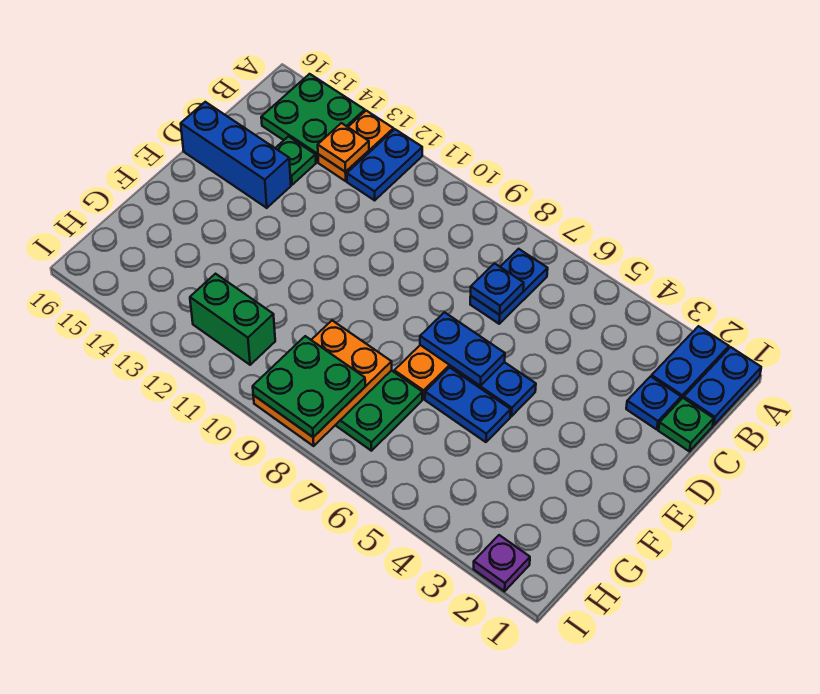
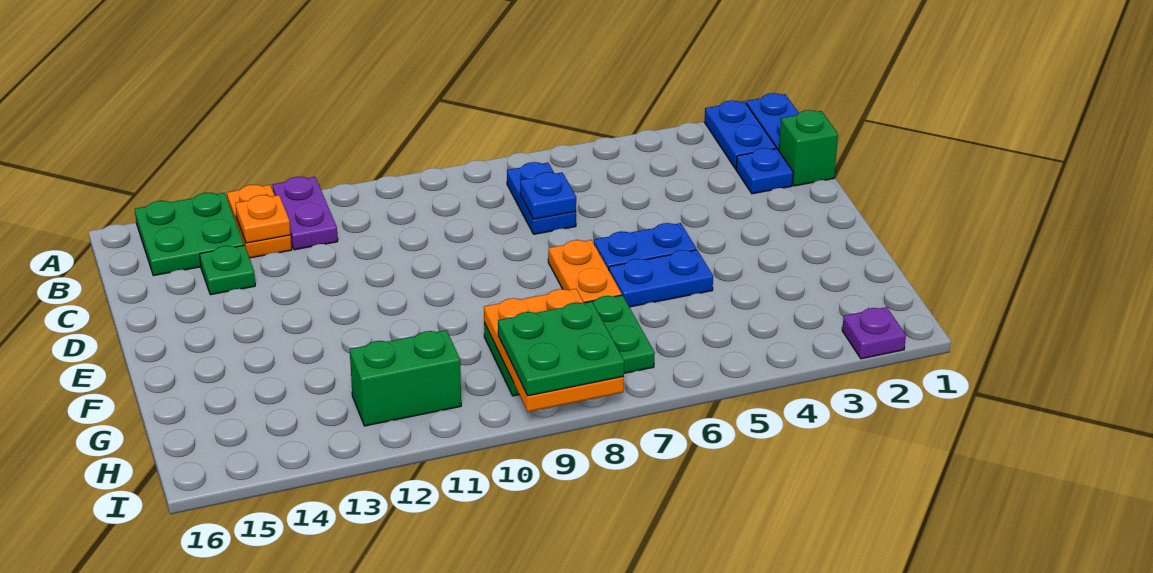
blue plate A12:B12 level 1 -> purple plate A12:B12 level 1
green plate C1 level 1 -> green brick C1 level 1
blue brick D14:D16 level 1 -> none
blue plate E6:E7 level 2 -> none

